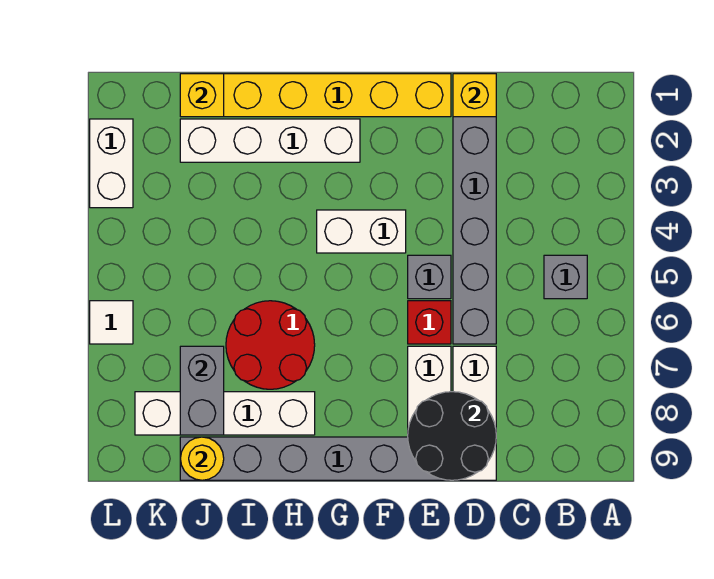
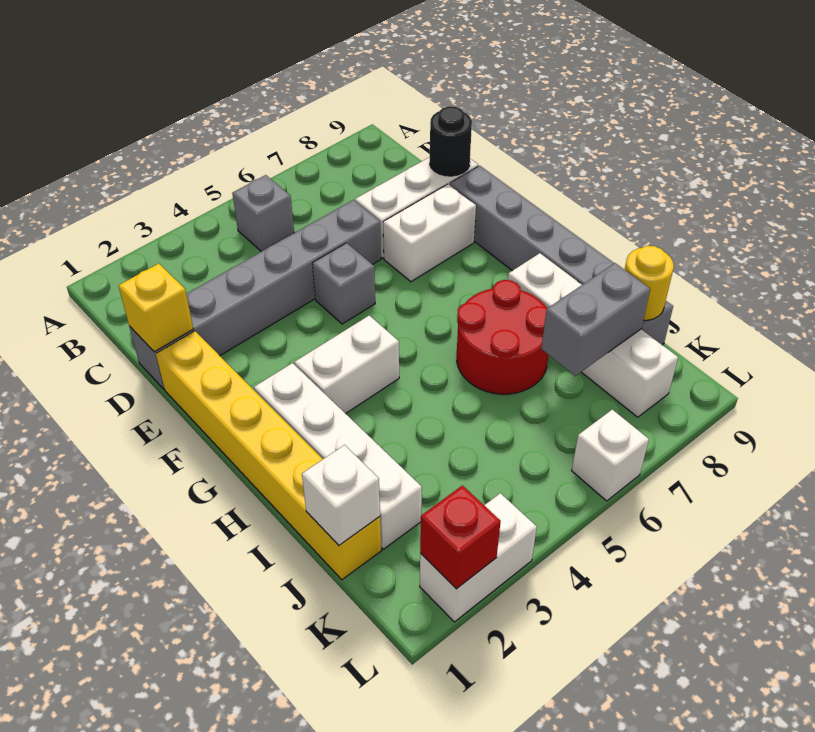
black round brick D8:E9 level 2 -> black round brick D9 level 2
red brick E6 level 1 -> red brick L2 level 2
white brick F4:G4 level 1 -> white brick G3:G4 level 1
yellow brick J1 level 2 -> white brick J1 level 2
white tile L6 level 1 -> white brick L6 level 1

